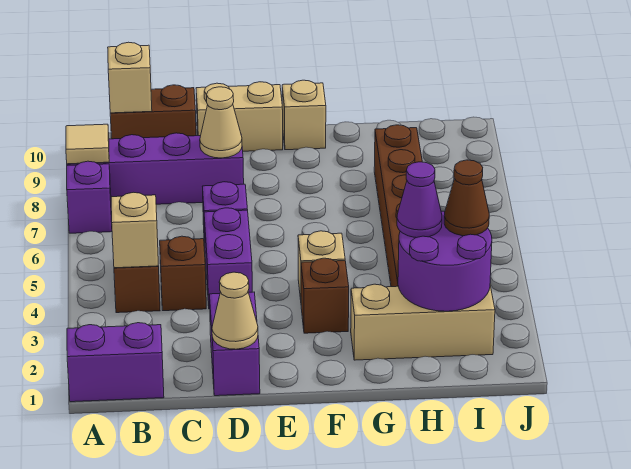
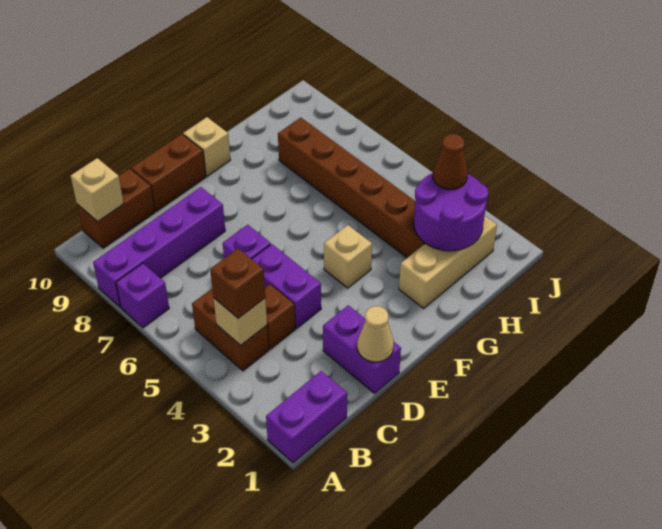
tan tile A8 level 2 -> none
tan cone D8 level 2 -> none
tan brick D10:E10 level 1 -> brown brick D10:E10 level 1
brown brick F3 level 1 -> brown brick B4 level 3
purple cone H3 level 3 -> none

